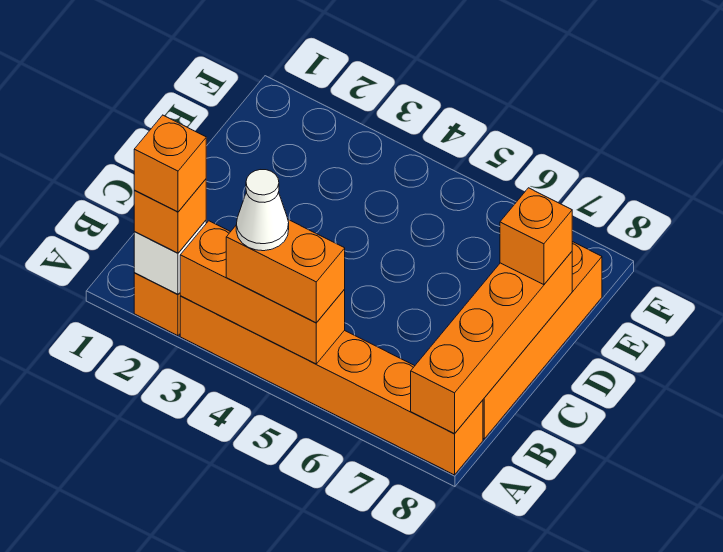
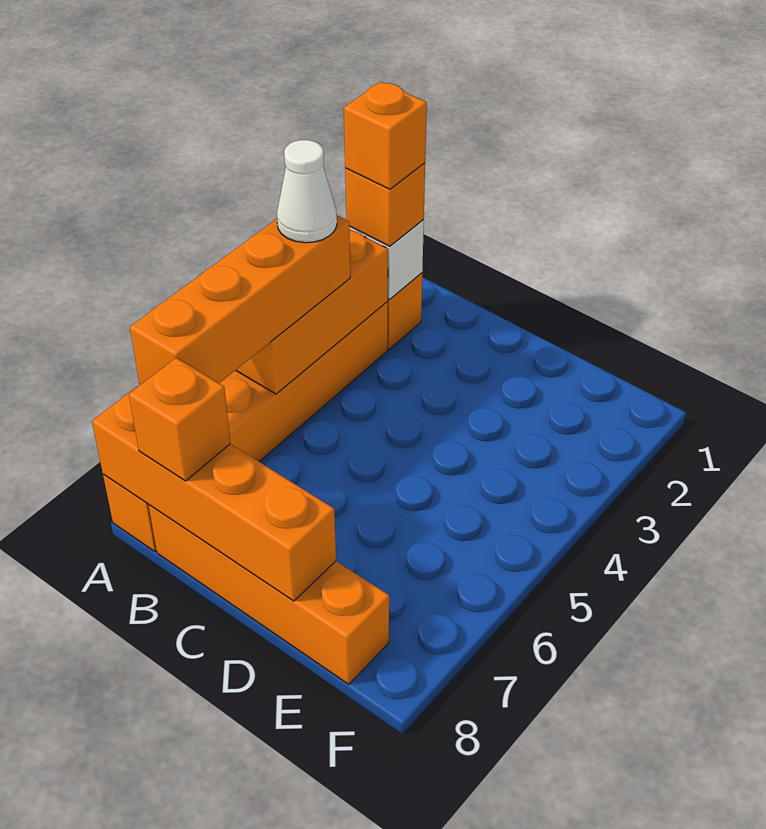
orange brick A4:A5 level 3 -> orange brick A4:A7 level 3
orange brick D8 level 3 -> orange brick B8 level 3

